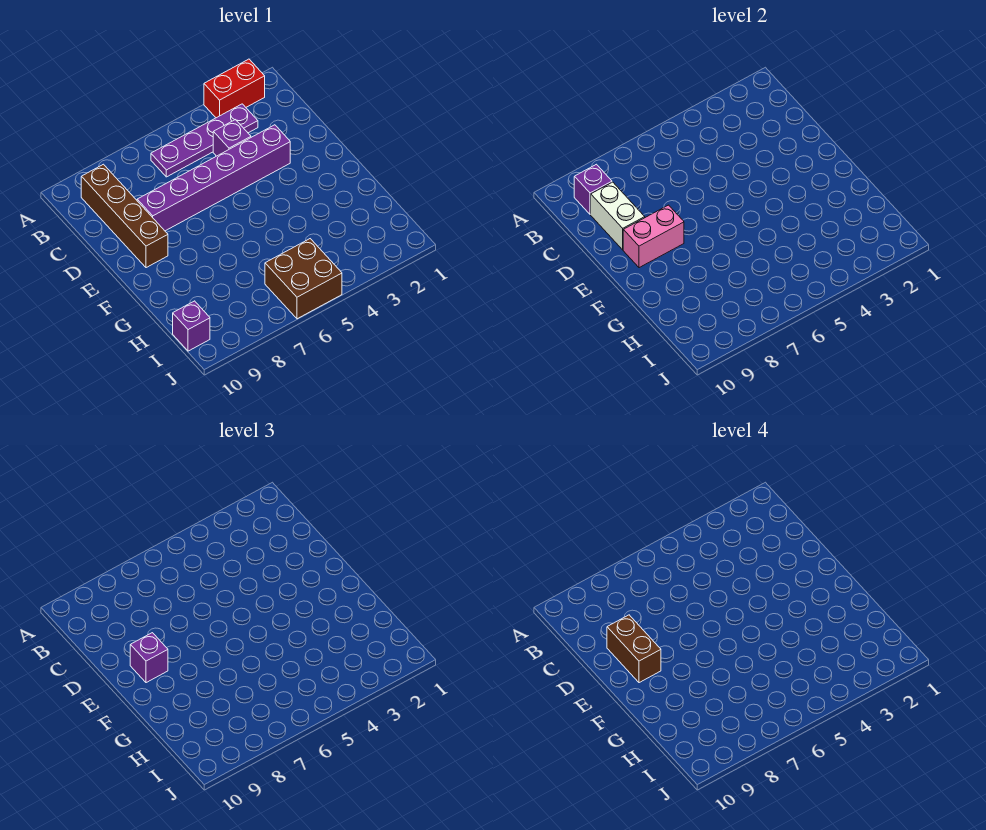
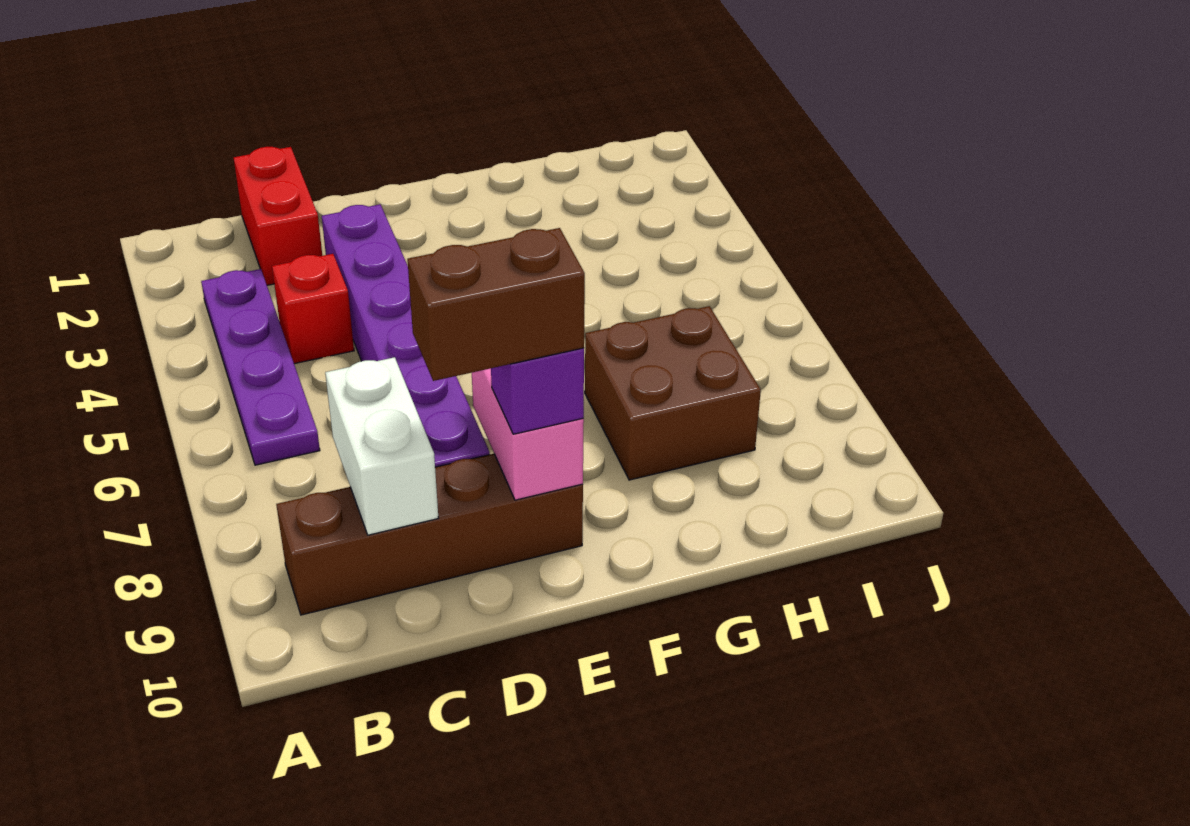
red brick A2:A3 level 1 -> red brick C1:C2 level 1
purple brick B9 level 2 -> none
purple brick C4 level 1 -> red brick C4 level 1
white brick C9:D9 level 2 -> white brick C8:C9 level 2
brown brick I5:J6 level 1 -> brown brick G7:H8 level 1
purple brick I10 level 1 -> none

